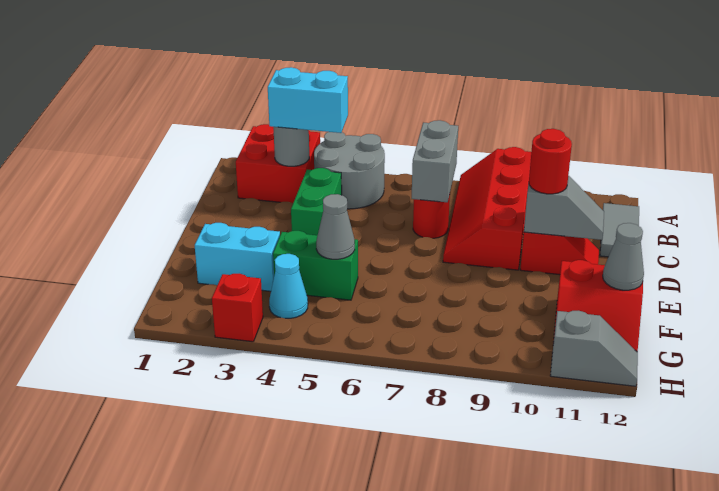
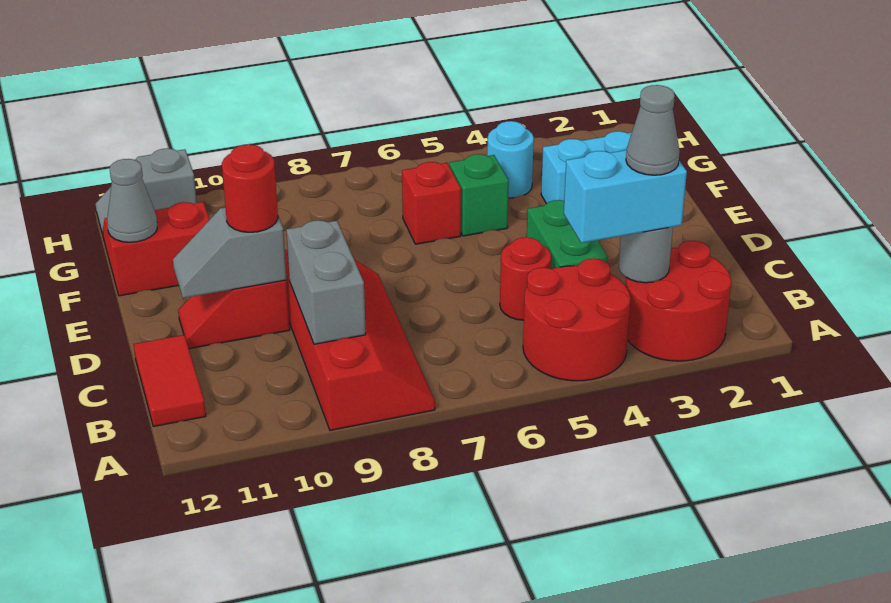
red brick A2:B3 level 1 -> red round brick A2:B3 level 1
grey round brick A4:B5 level 1 -> red round brick A4:B5 level 1
grey brick B7:C7 level 2 -> grey brick B9:C9 level 2
grey tile B12:C12 level 1 -> red tile B12:C12 level 1
red round brick C7 level 1 -> red round brick C5 level 1
green brick F4:F5 level 1 -> green brick F5 level 1
grey cone F5 level 2 -> grey cone B3 level 4
cyan cone G4 level 1 -> cyan round brick G4 level 1
red brick H3 level 1 -> red brick F6 level 1

